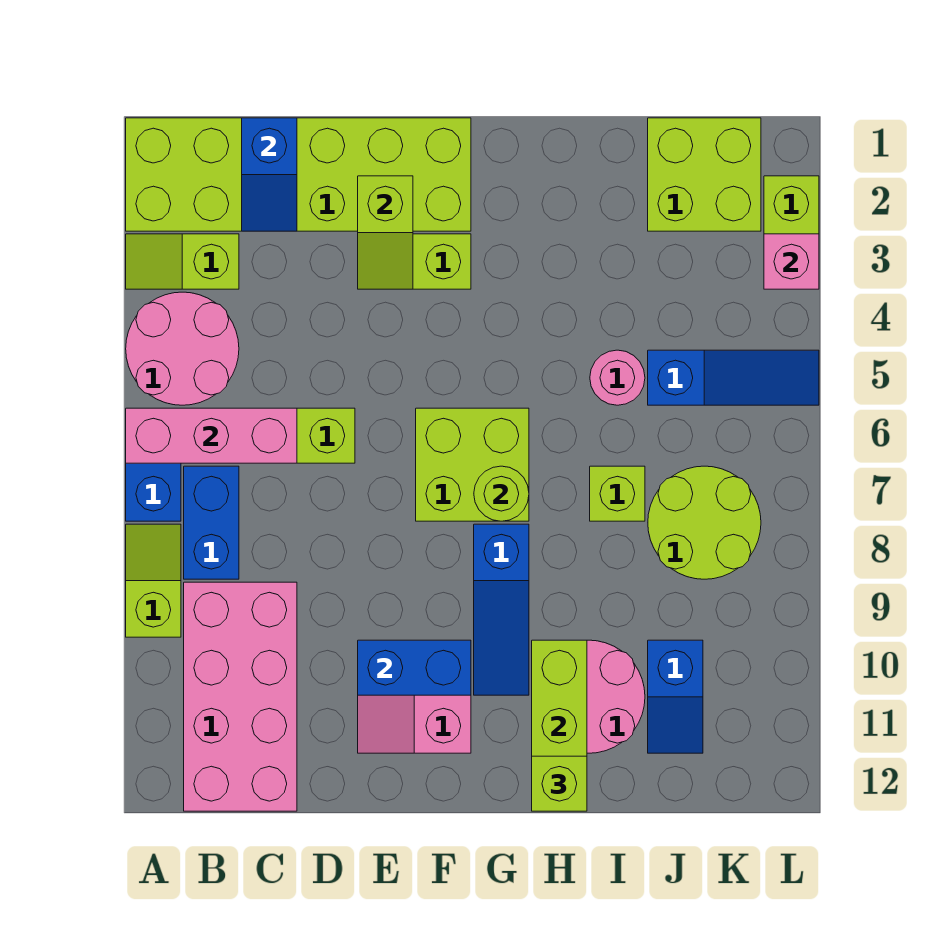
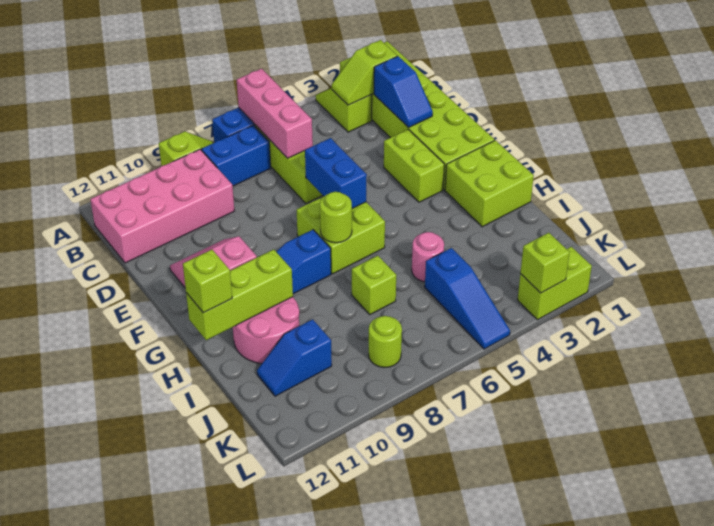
pink round brick A4:B5 level 1 -> none
blue slope C1:C2 level 2 top 1 -> blue slope C2:D2 level 2 top C
lime slope E2:E3 level 2 top 2 -> lime slope B2:B3 level 2 top 2
blue brick E10:F10 level 2 -> blue brick E6:F6 level 2
lime brick J1:K2 level 1 -> lime brick G1:H2 level 1
lime round brick J7:K8 level 1 -> lime round brick K8 level 1
pink brick L3 level 2 -> lime brick L3 level 2

